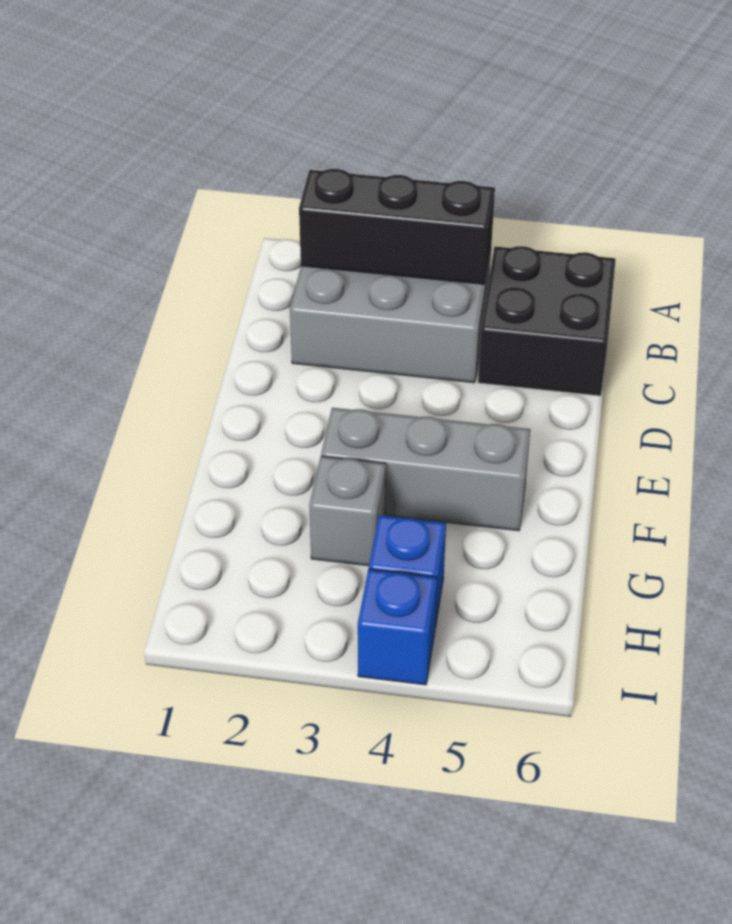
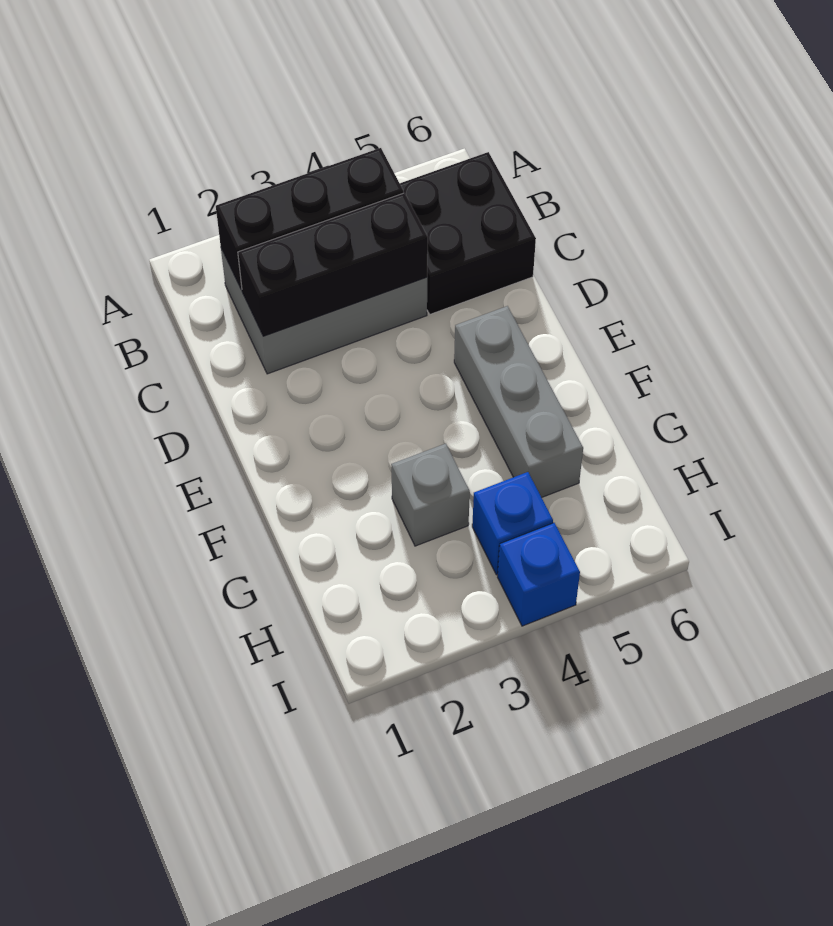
none -> black brick C2:C4 level 2
grey brick F3:F5 level 1 -> grey brick E5:G5 level 1

